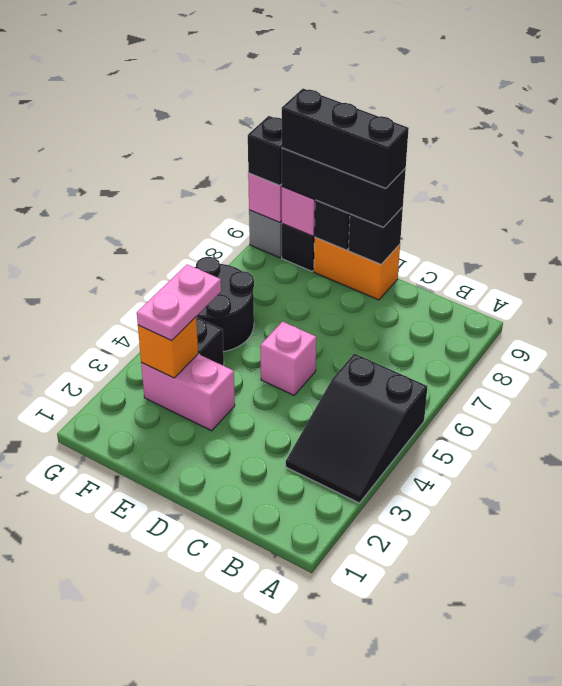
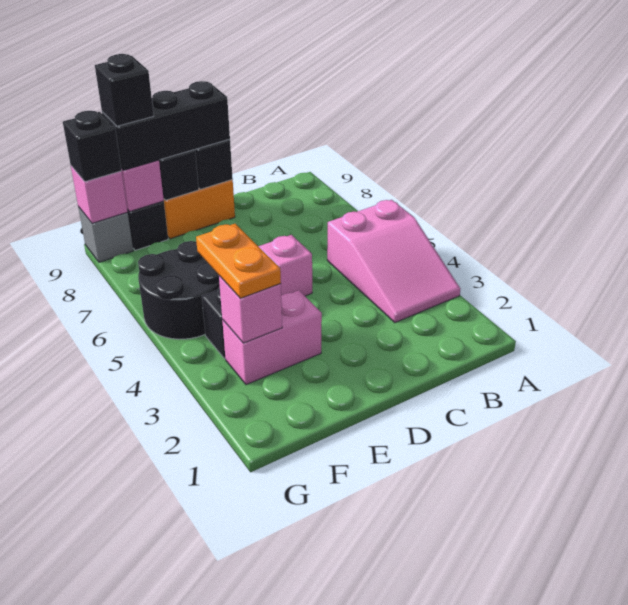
black slope A3:B5 level 1 top 5 -> pink slope A3:B5 level 1 top 5
black brick D9:F9 level 4 -> black brick F9 level 4
orange brick F3 level 2 -> pink brick F3 level 2
pink plate F3:F4 level 3 -> orange plate F3:F4 level 3

